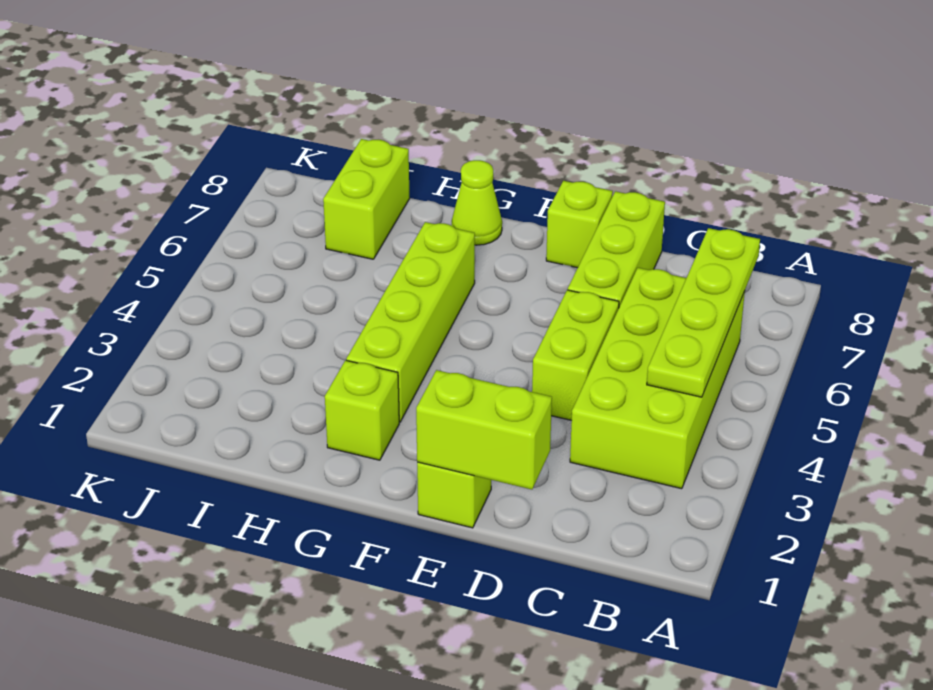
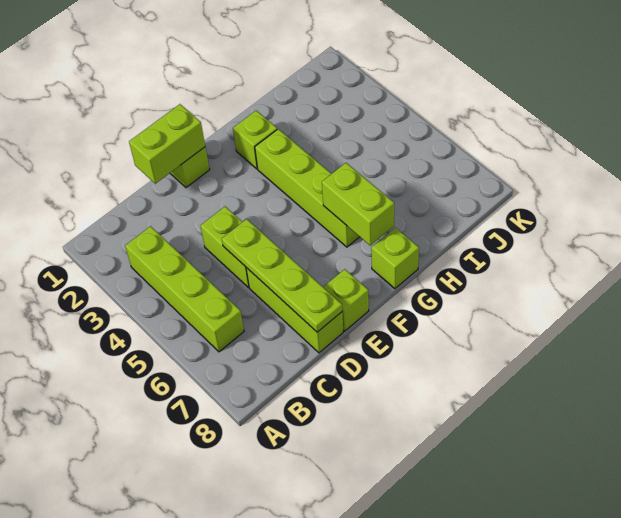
lime brick B3:C6 level 1 -> lime brick B3:B6 level 1
lime plate B4:B7 level 2 -> lime plate D5:D8 level 2
lime cone G8 level 1 -> lime brick G8 level 1
lime brick I7:I8 level 1 -> lime brick G6:G7 level 2

